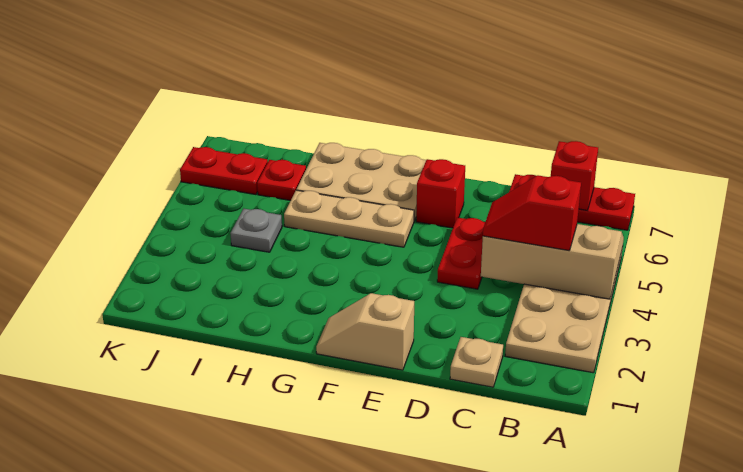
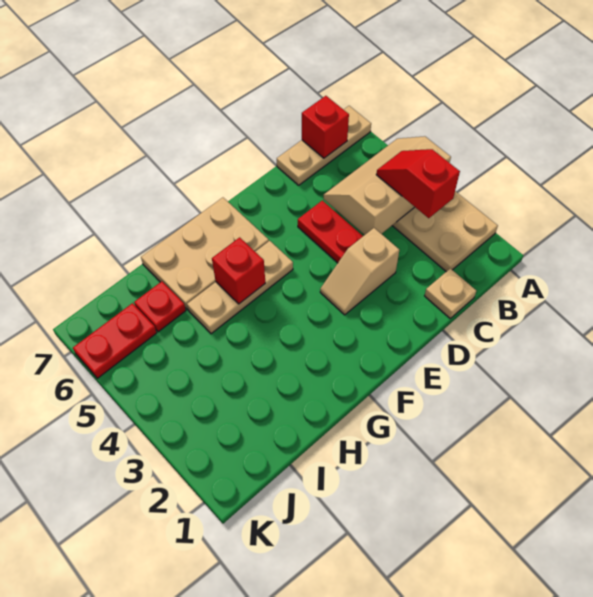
red plate A7:C7 level 1 -> tan plate A7:C7 level 1
red slope B4:C4 level 3 top B -> red slope B3:B4 level 3 top 3
tan slope E1:F1 level 1 top E -> tan slope D3:E3 level 1 top D
red brick E6 level 1 -> red brick G5 level 2
grey plate I4 level 1 -> none

